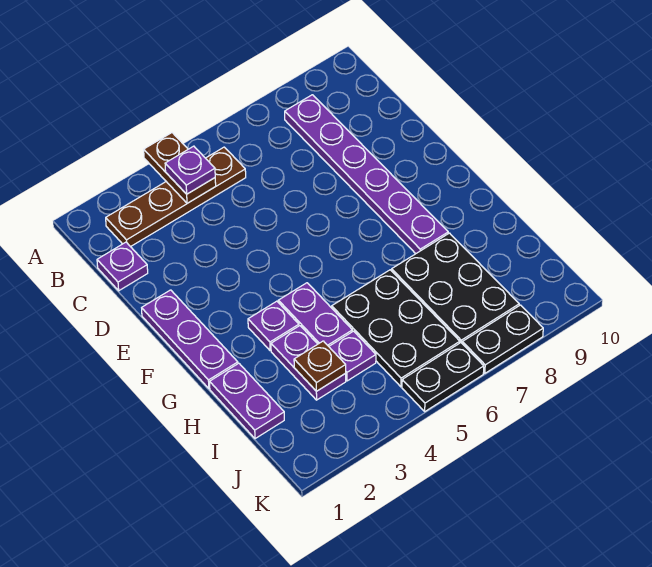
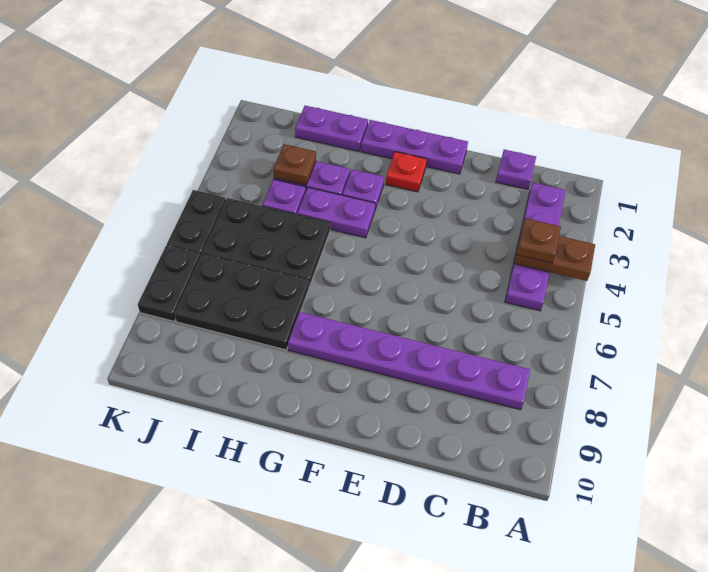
brown plate B2:B5 level 1 -> purple plate B2:B5 level 1
purple plate B4 level 3 -> brown plate B4 level 3
none -> red plate F2 level 1

